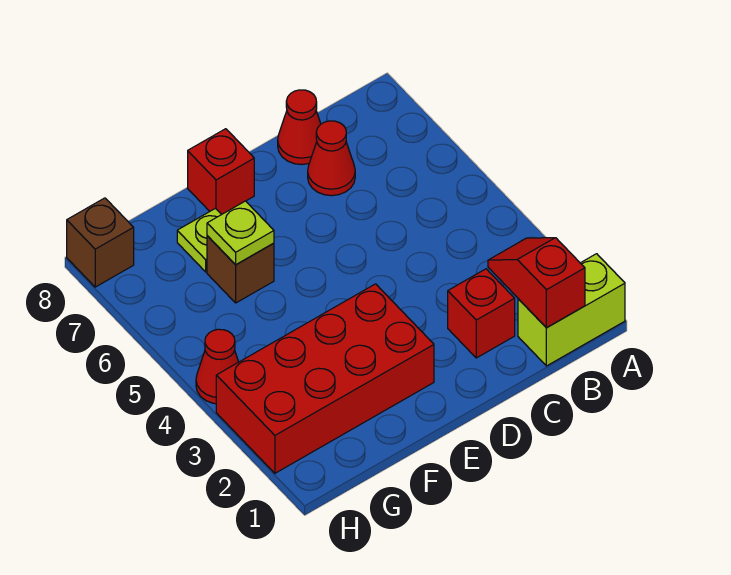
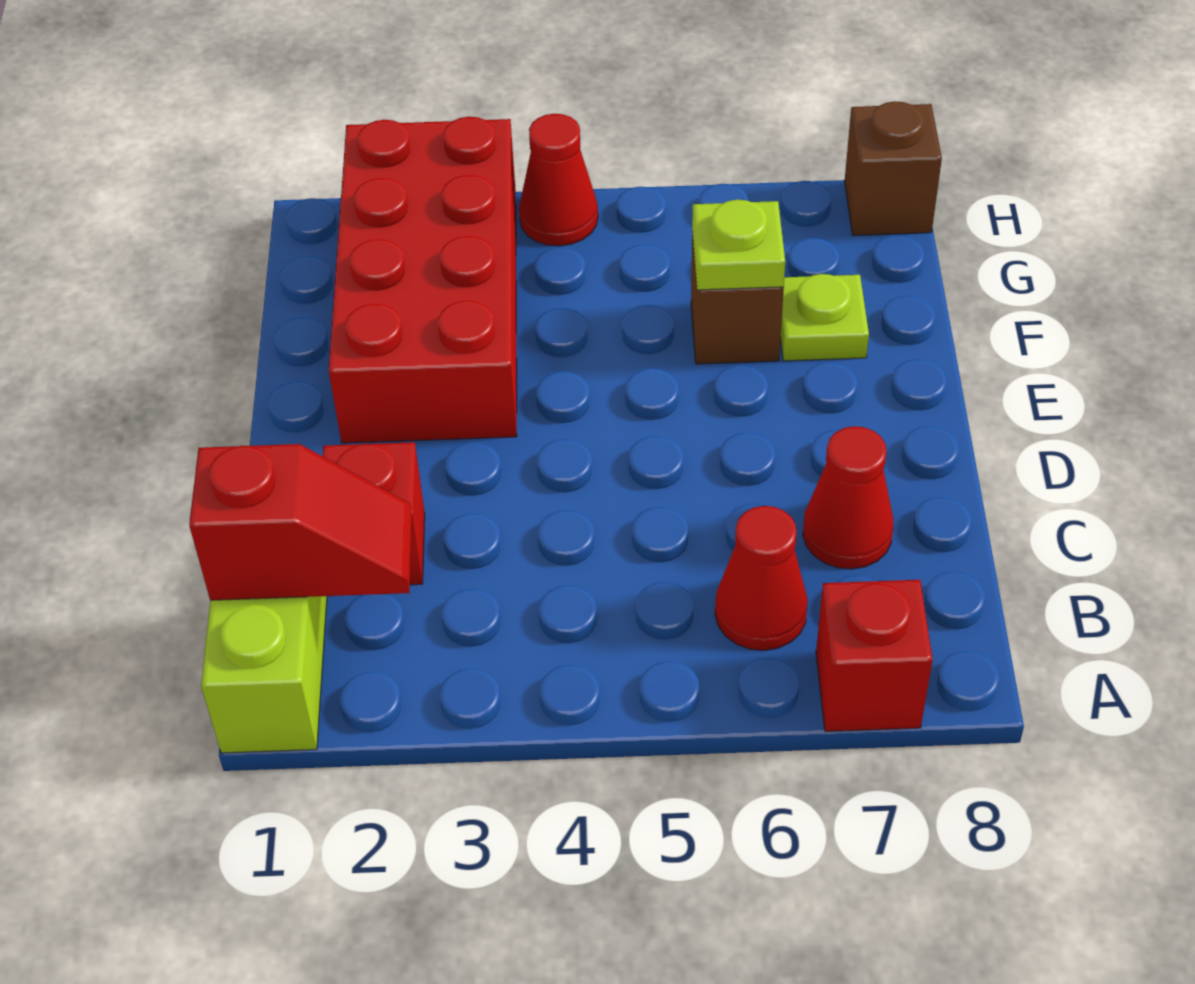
red cone C8 level 1 -> red cone B6 level 1
red brick E8 level 1 -> red brick A7 level 1

